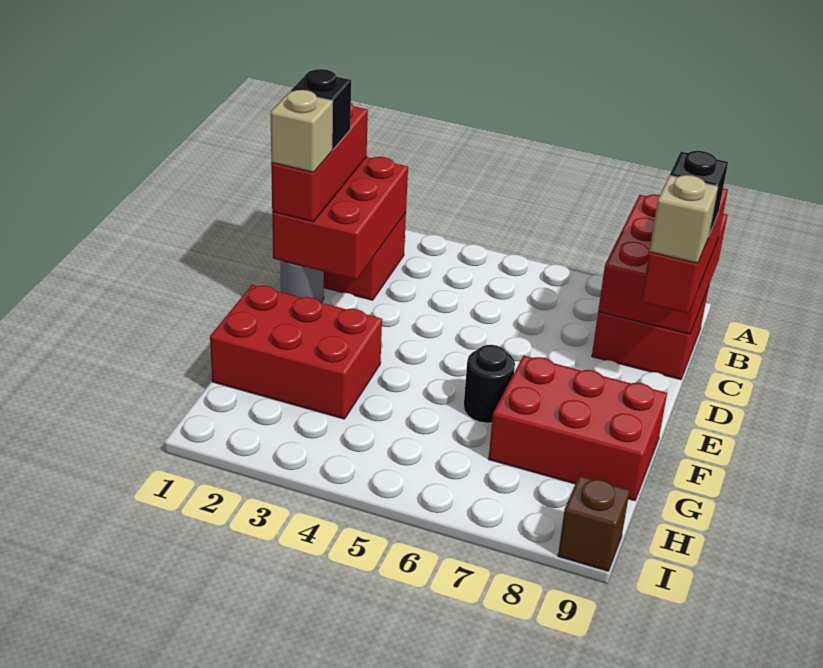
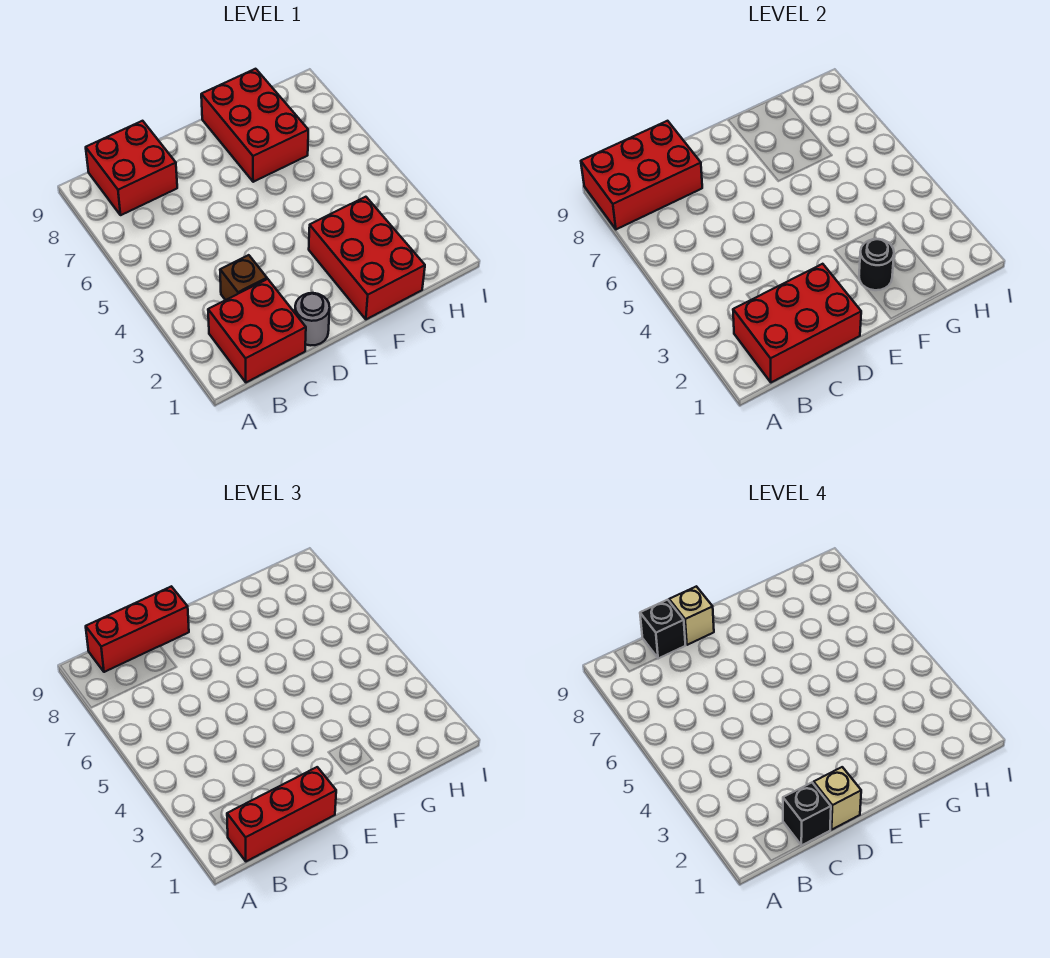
black round brick F6 level 1 -> black round brick F2 level 2
brown brick I9 level 1 -> brown brick C3 level 1

